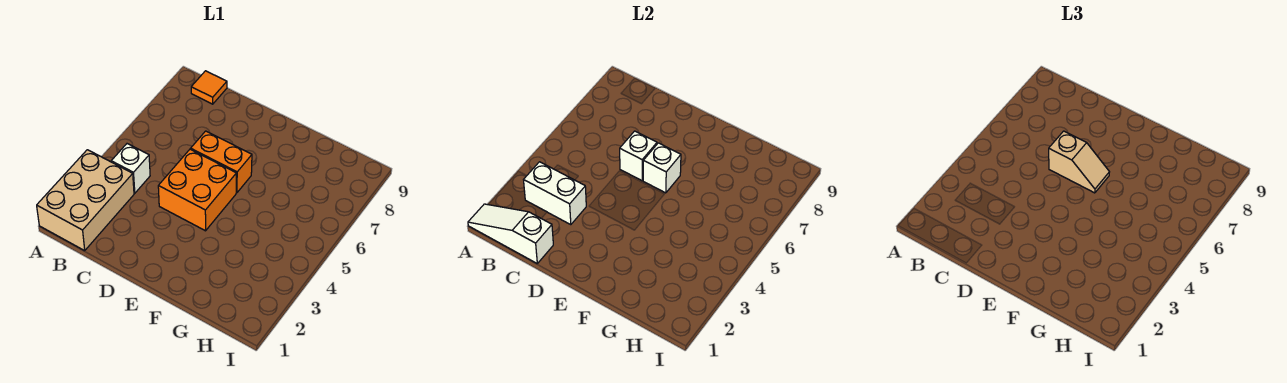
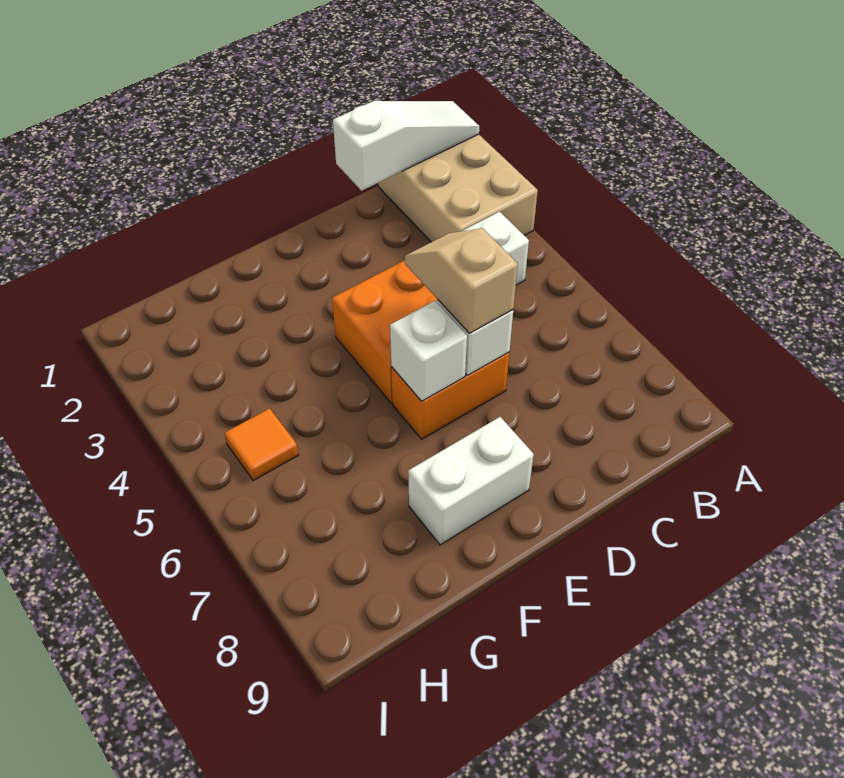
white brick B3:C3 level 2 -> white brick E8:F8 level 1
orange tile B9 level 1 -> orange tile H5 level 1
tan slope D6:E6 level 3 top D -> tan slope D5:D6 level 3 top 6

